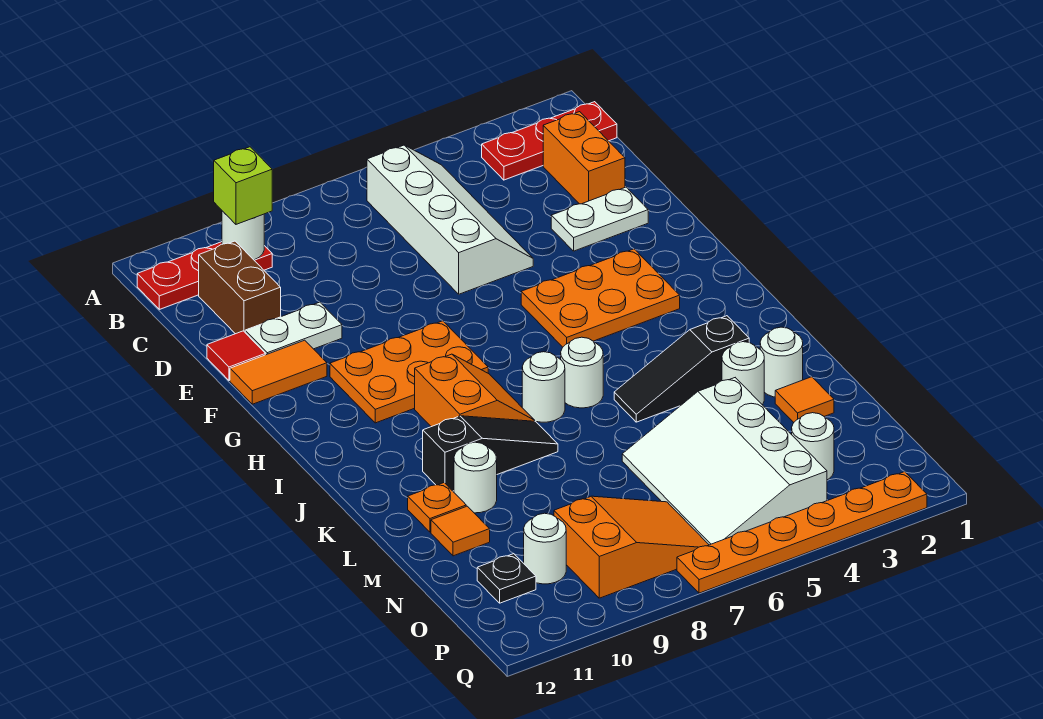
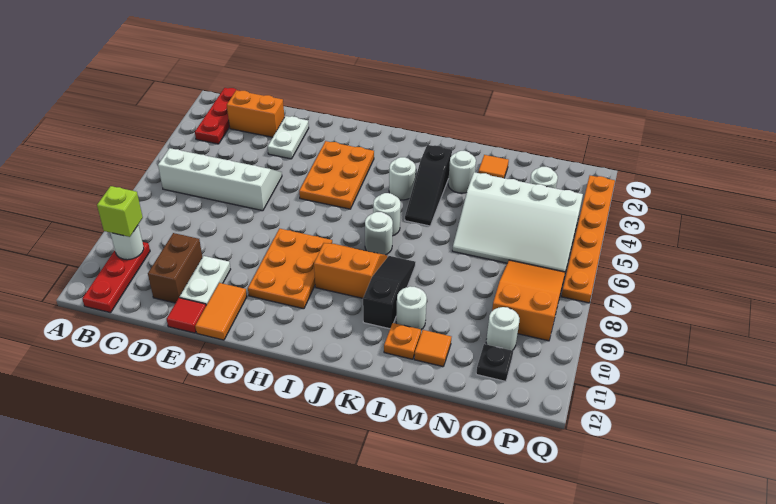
brown brick C11:D11 level 1 -> brown brick D10:D11 level 1
white round brick L2 level 1 -> white round brick J4 level 1

